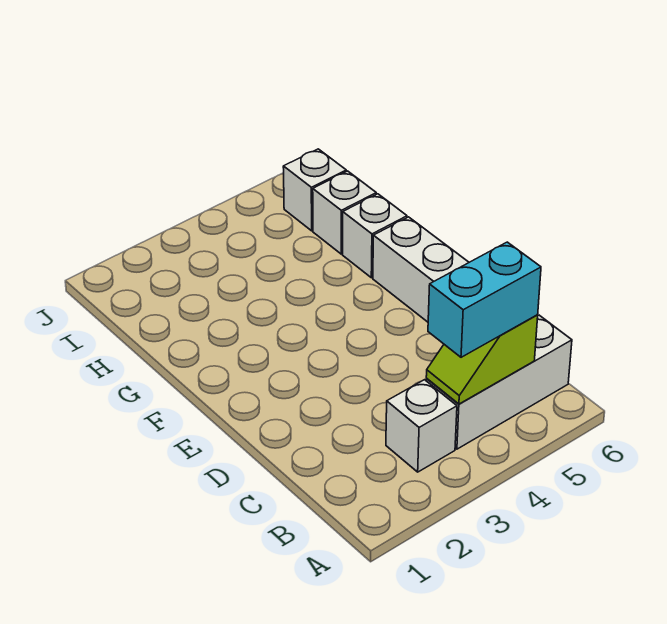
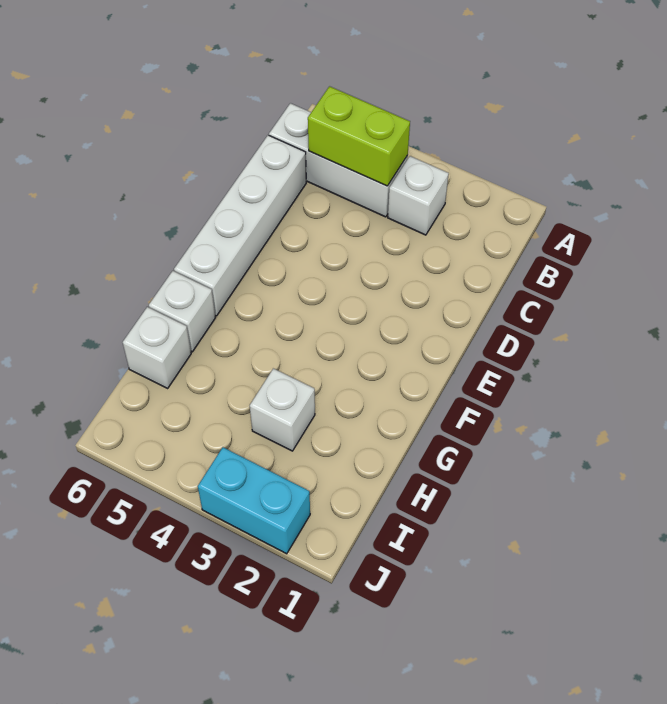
lime slope B4:B5 level 2 top 5 -> lime brick B4:B5 level 2
cyan brick B4:B5 level 3 -> cyan brick J2:J3 level 1
white brick I6 level 1 -> white brick H3 level 1

